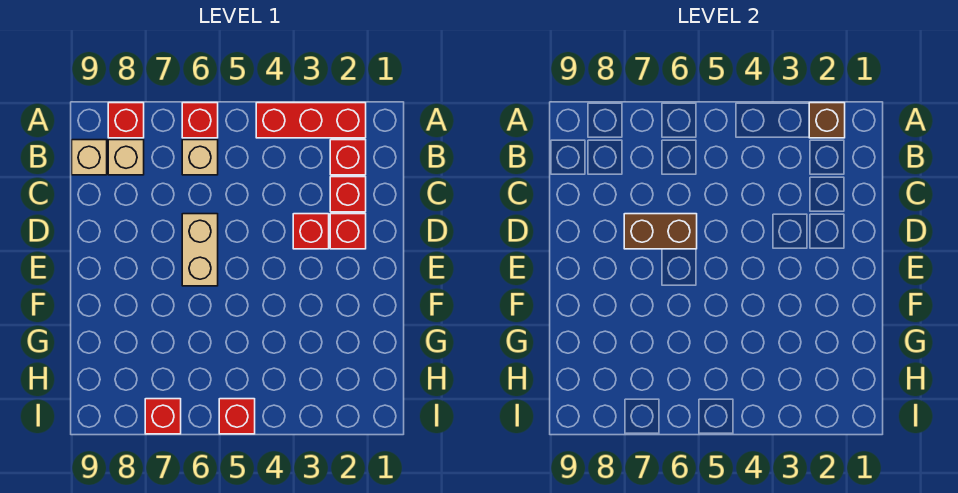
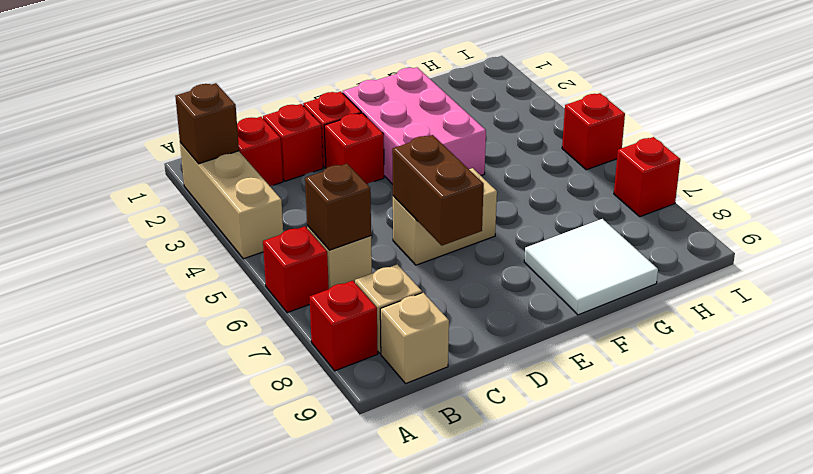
red brick A2:A4 level 1 -> tan brick A2:A4 level 1
none -> brown brick B6 level 2
none -> pink brick E2:F4 level 1
none -> white tile F8:G9 level 1

